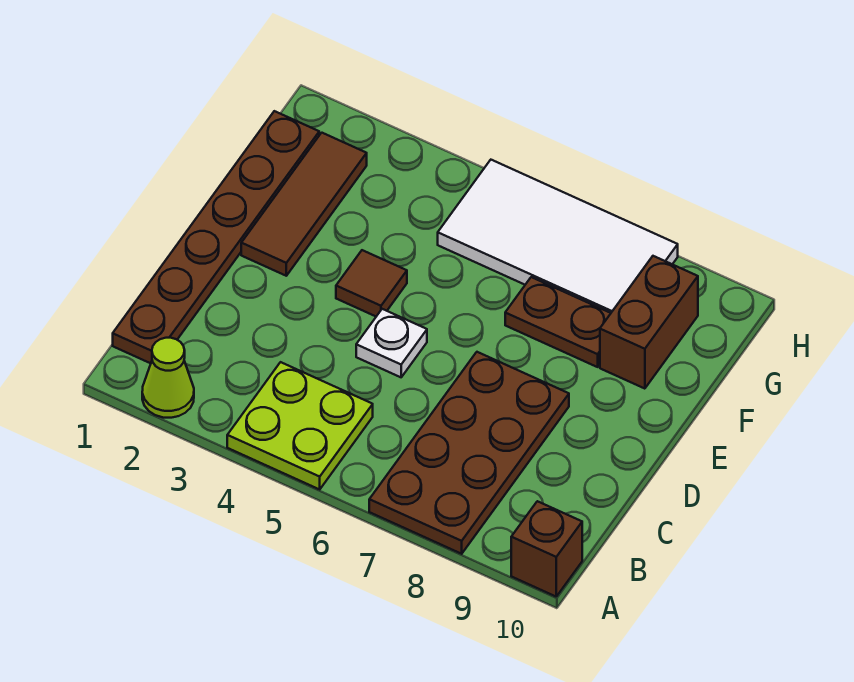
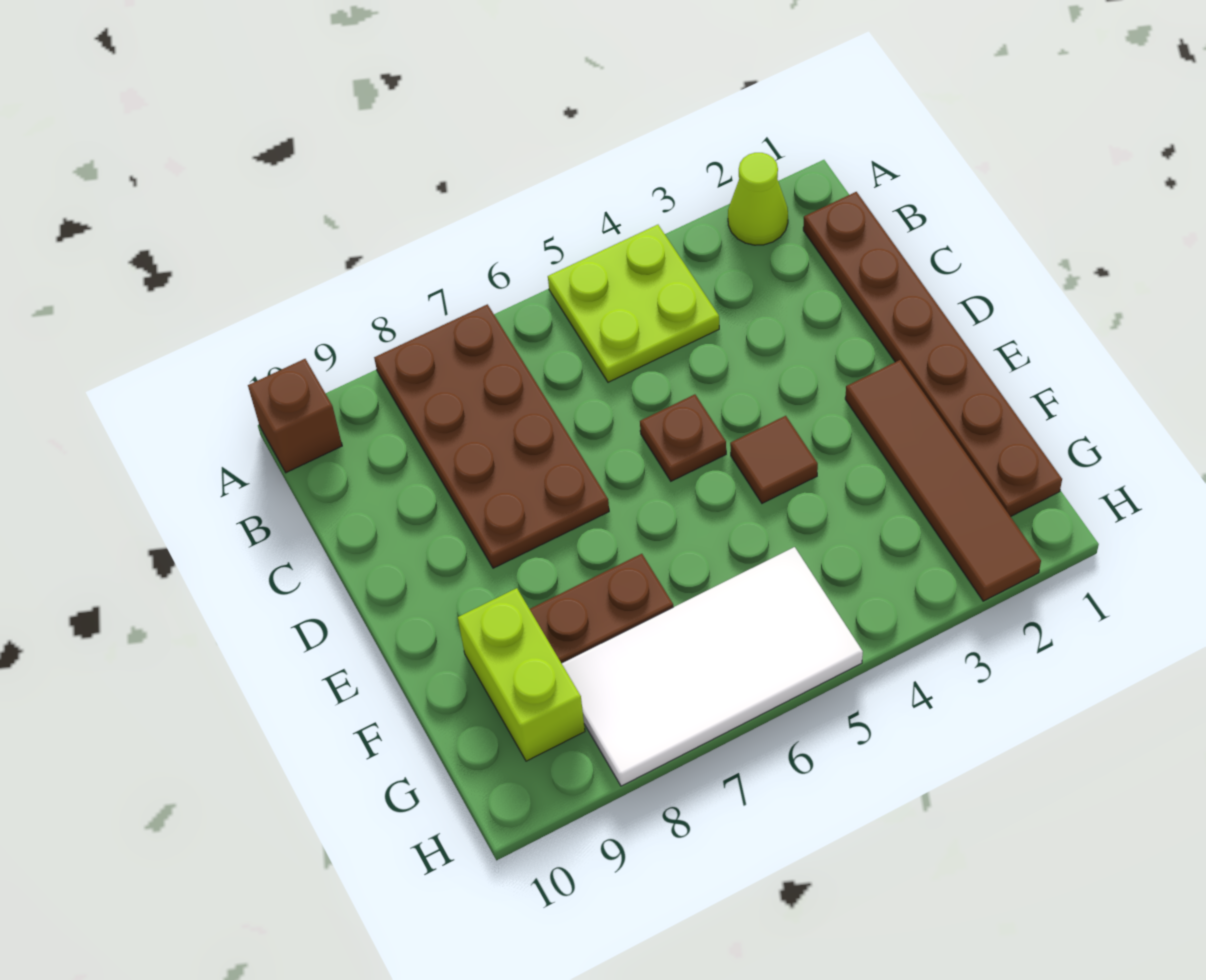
white plate D5 level 1 -> brown plate D5 level 1
brown tile E2:G2 level 1 -> brown tile E2:H2 level 1
brown brick F9:G9 level 1 -> lime brick F9:G9 level 1

